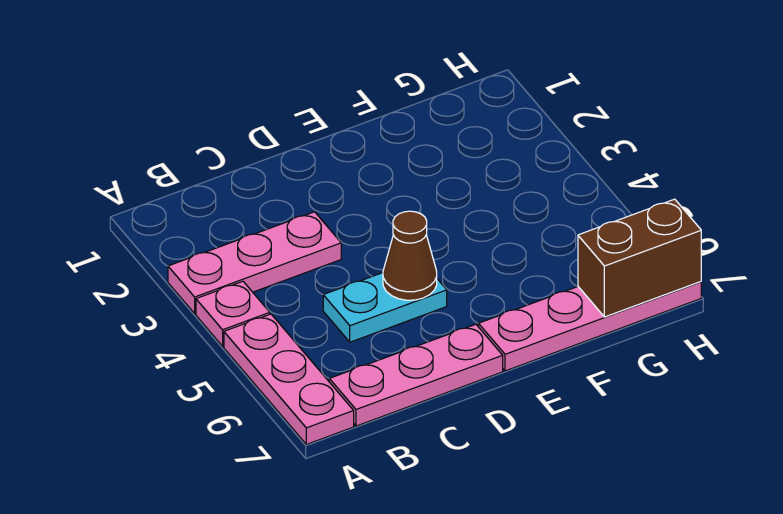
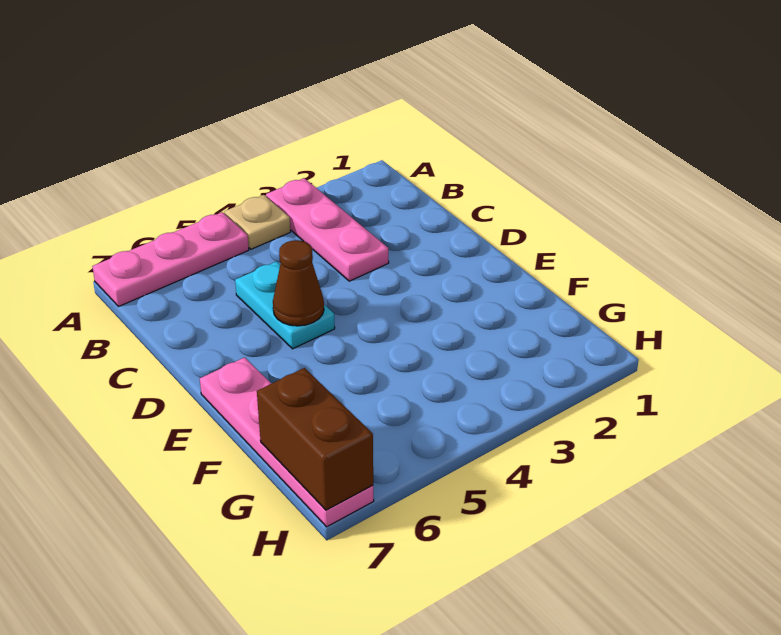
pink plate A4 level 1 -> tan plate A4 level 1
pink plate B7:D7 level 1 -> none

